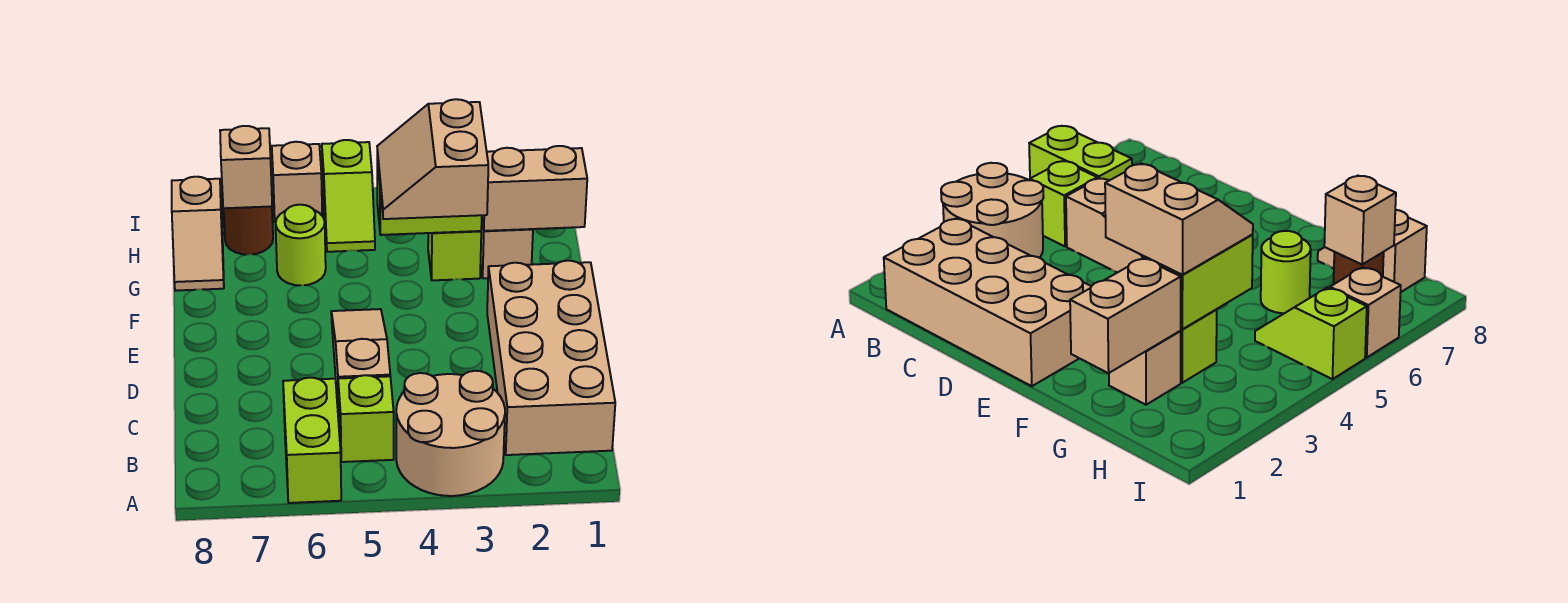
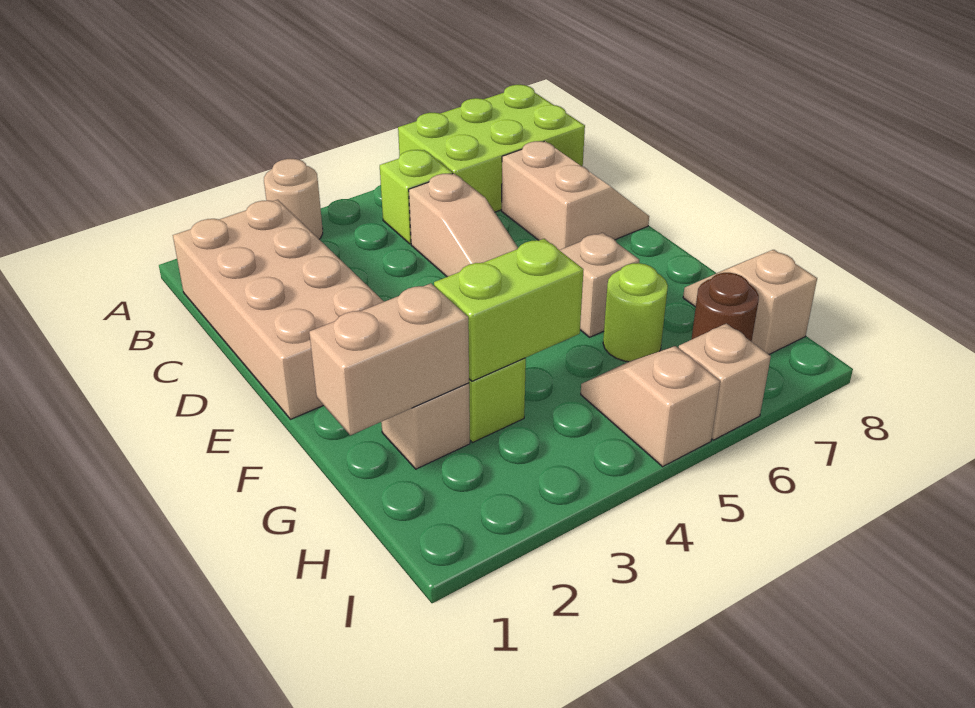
tan round brick A3:B4 level 1 -> tan round brick A3 level 1
lime brick A6:B6 level 1 -> lime brick A6:B8 level 1
tan slope F3:G4 level 3 top 3 -> tan slope C7:D8 level 1 top 7
lime slope H5:I5 level 1 top I -> tan slope H5:I5 level 1 top I
tan brick H7 level 2 -> tan brick F6 level 1

